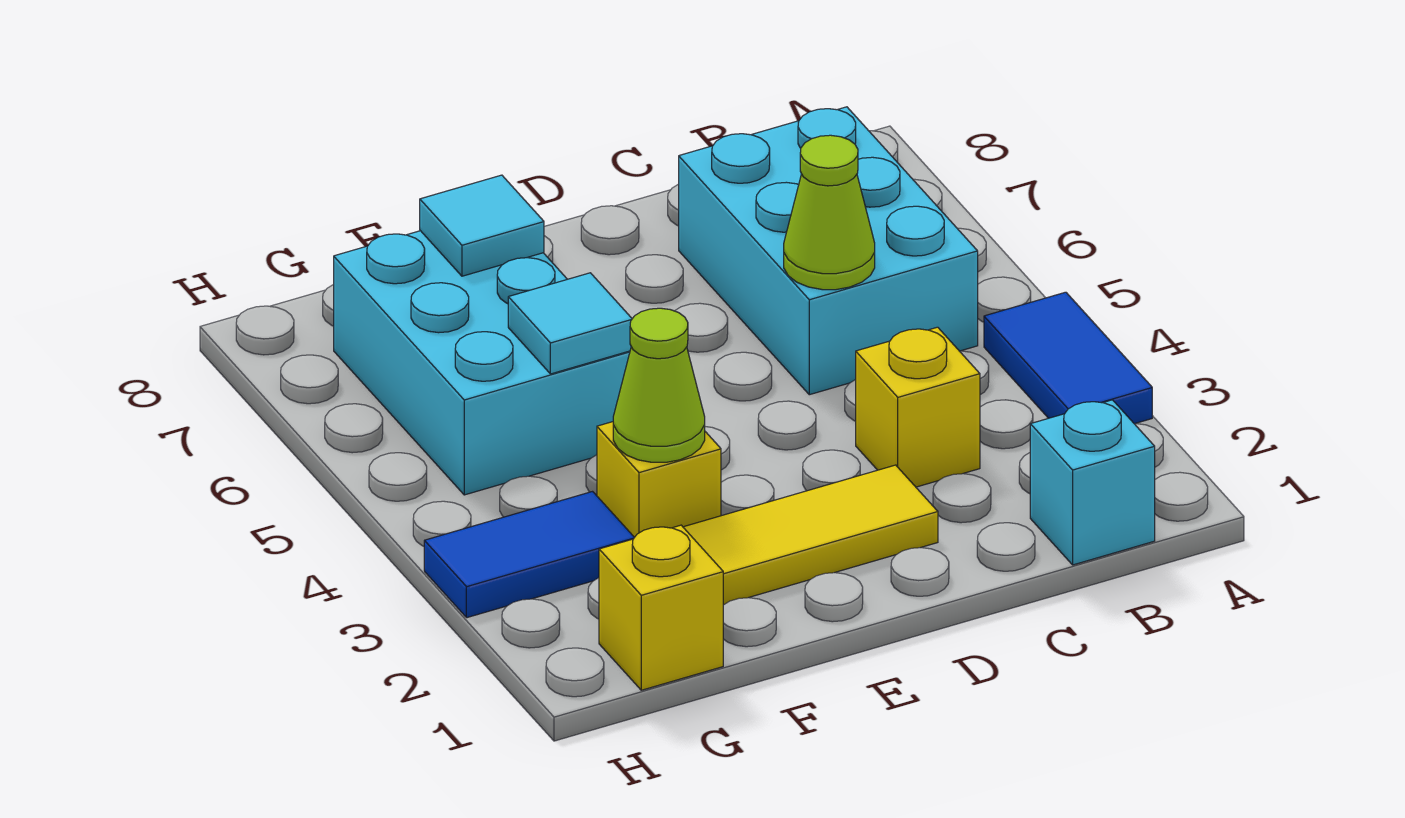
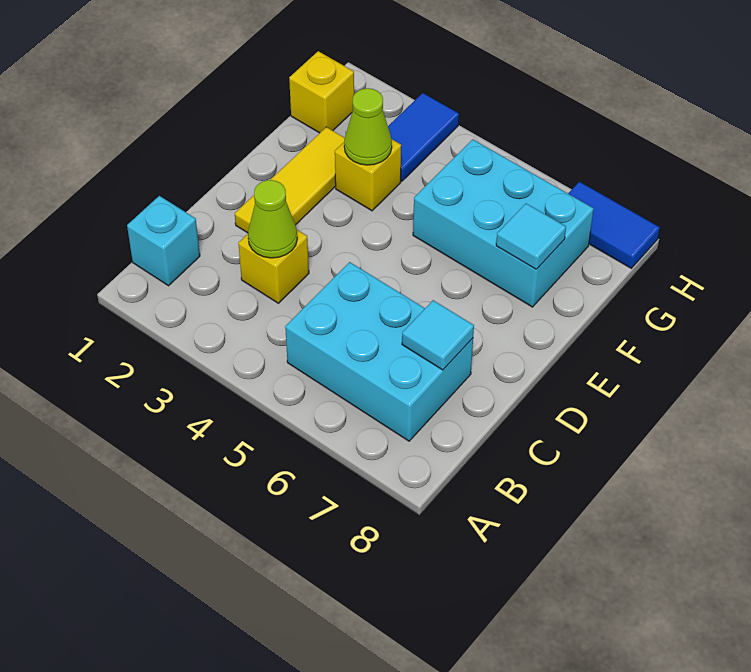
blue tile A3:A4 level 1 -> blue tile H7:H8 level 1
lime cone C5 level 2 -> lime cone C3 level 2
cyan tile F5 level 2 -> cyan tile C7 level 2

